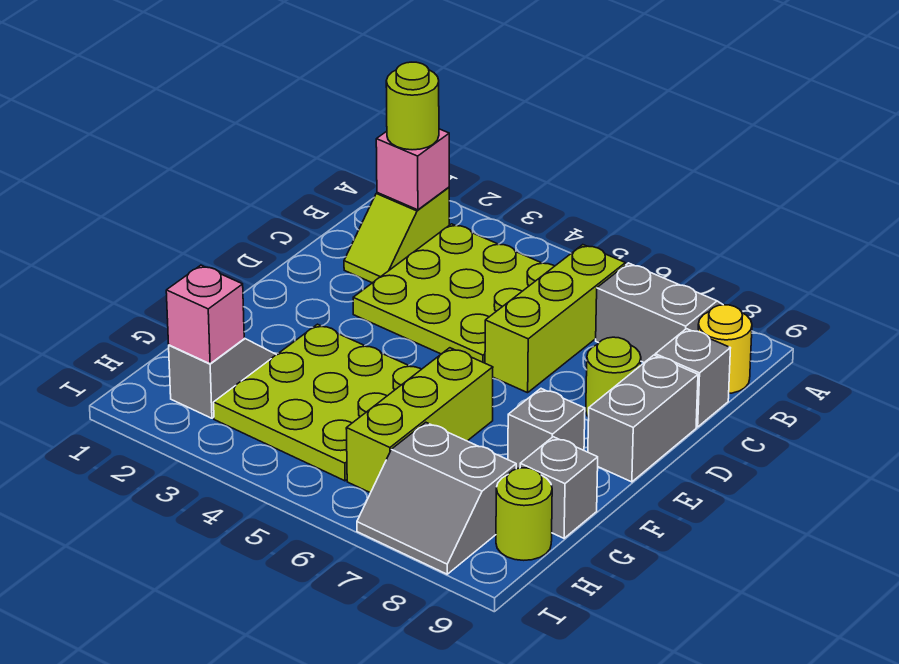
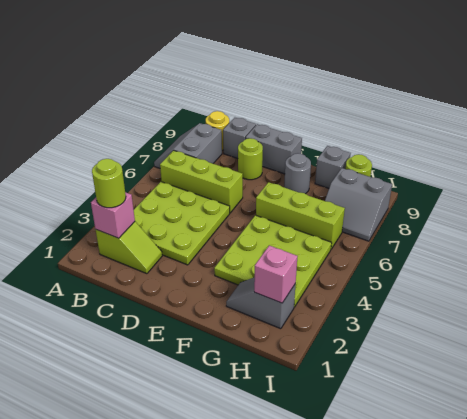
grey brick F8 level 1 -> grey round brick F8 level 1
grey slope H7:I8 level 1 top H -> grey slope H7:I8 level 1 top 8

